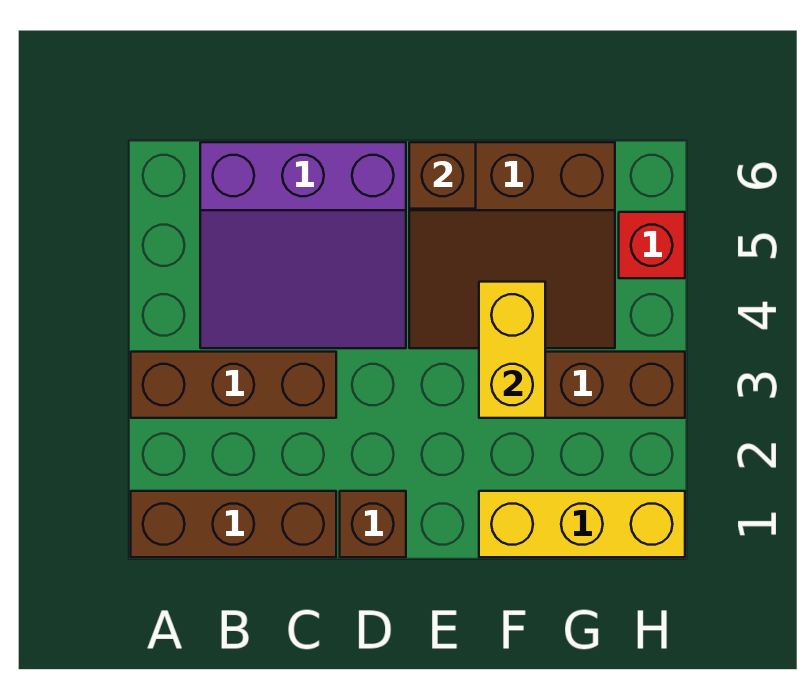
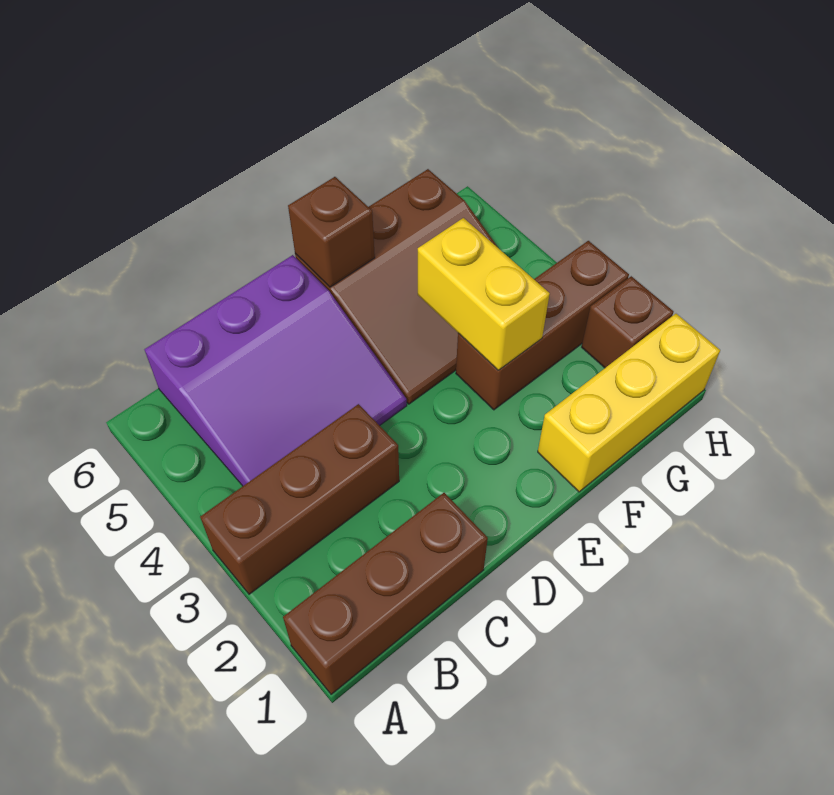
brown brick D1 level 1 -> brown brick H2 level 1
red brick H5 level 1 -> none

